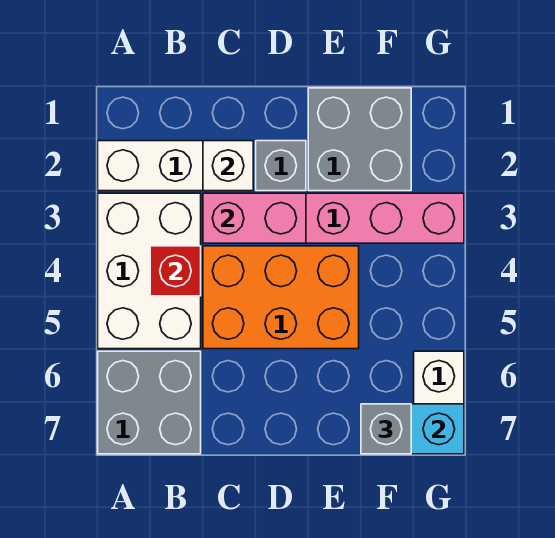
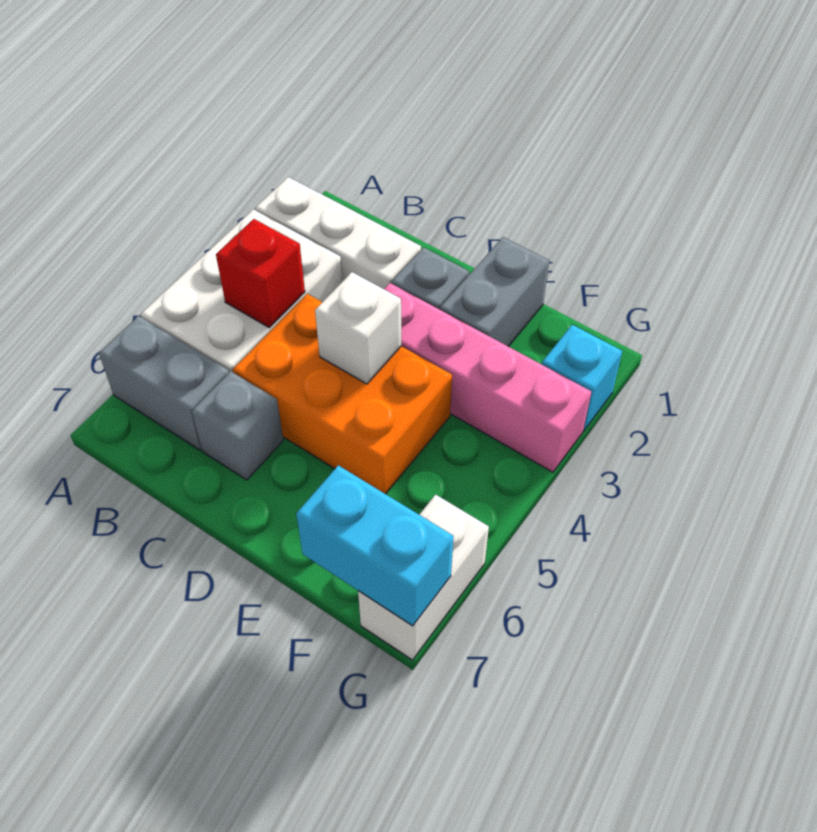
grey brick A6:B7 level 1 -> grey brick A6:B6 level 1
white brick C2 level 2 -> white brick D4 level 2
pink brick C3:D3 level 2 -> none
grey brick E1:F2 level 1 -> grey brick E1:E2 level 1
grey brick F7 level 3 -> grey brick C6 level 1
none -> cyan brick G2 level 1

